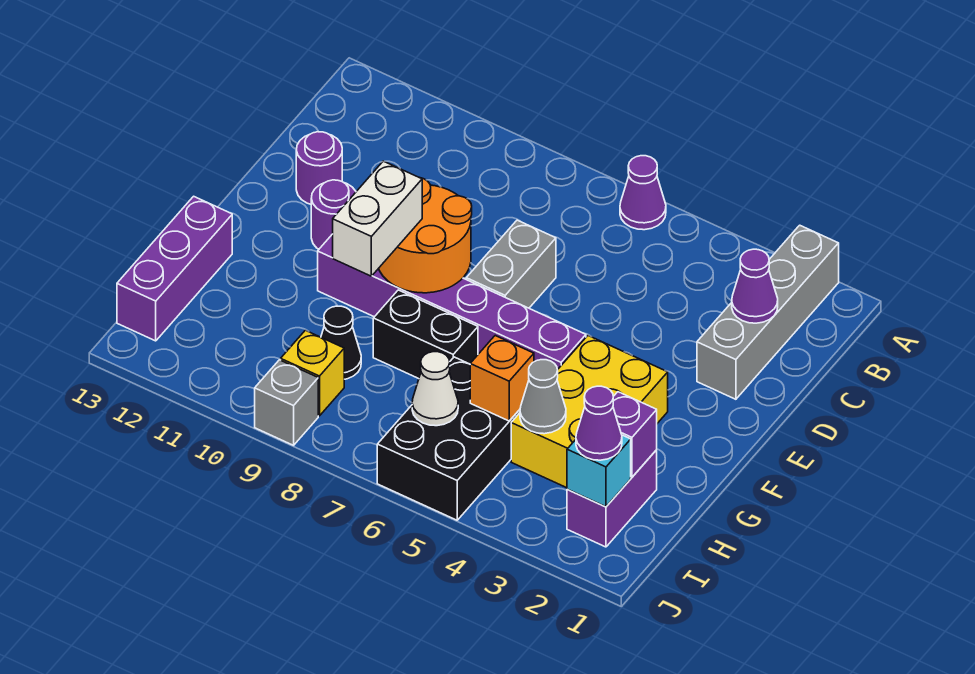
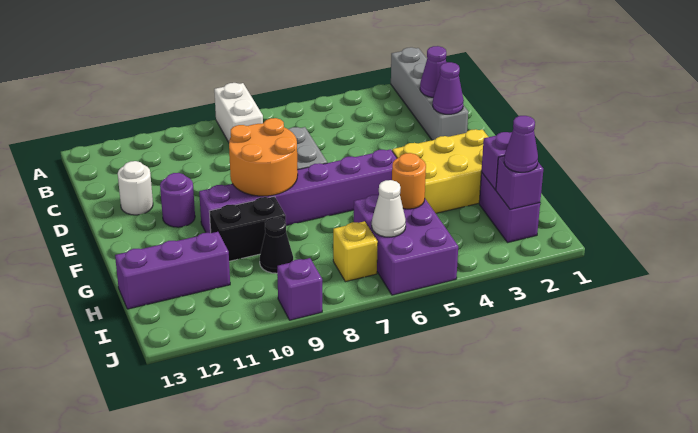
purple cone A6 level 1 -> purple cone D2 level 2
purple round brick D12 level 1 -> white round brick D12 level 1
yellow brick F3:H4 level 1 -> yellow brick F2:G4 level 1
white brick F9:G9 level 3 -> white brick A8:B8 level 1
black brick G7:G8 level 1 -> black brick G9:G10 level 1
purple brick G13:I13 level 1 -> purple brick H11:H13 level 1
grey cone H4 level 2 -> none
black brick H5:J6 level 1 -> purple brick H5:J6 level 1
orange brick H5 level 2 -> orange round brick H5 level 2
cyan brick I2 level 2 -> purple brick I2 level 2
yellow brick I9 level 1 -> yellow brick I7 level 1
grey brick J9 level 1 -> purple brick J9 level 1

